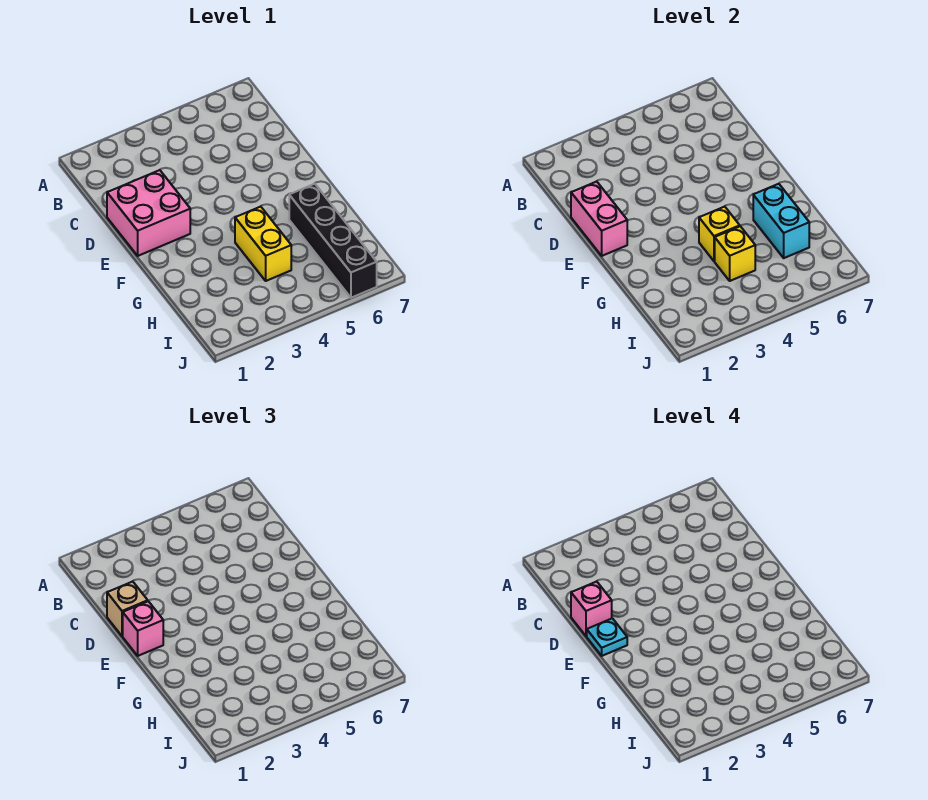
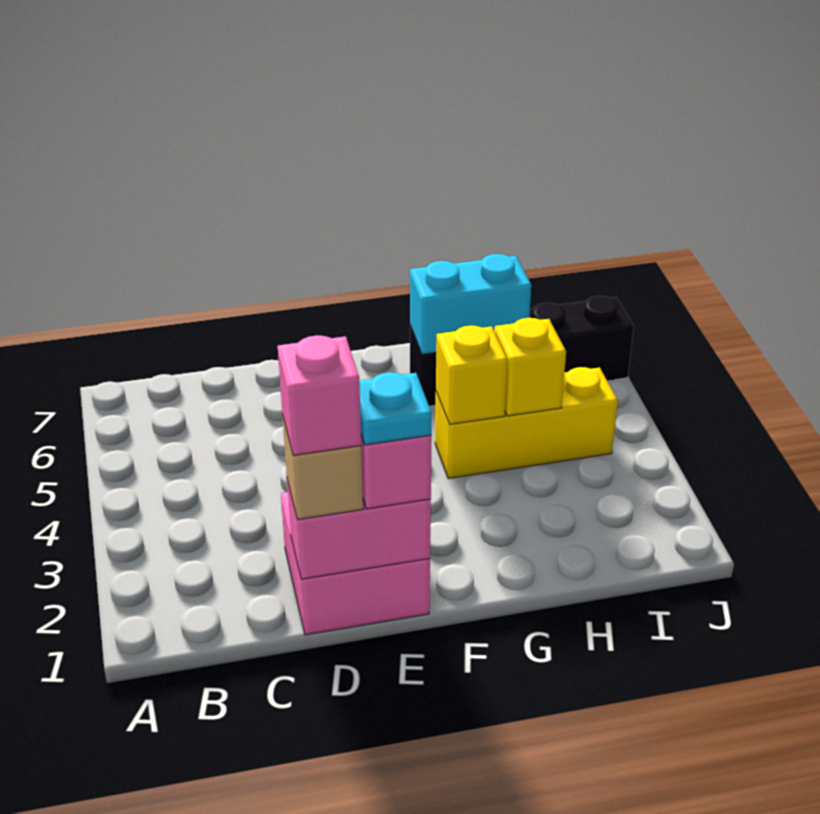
yellow brick G4:H4 level 1 -> yellow brick G4:I4 level 1

